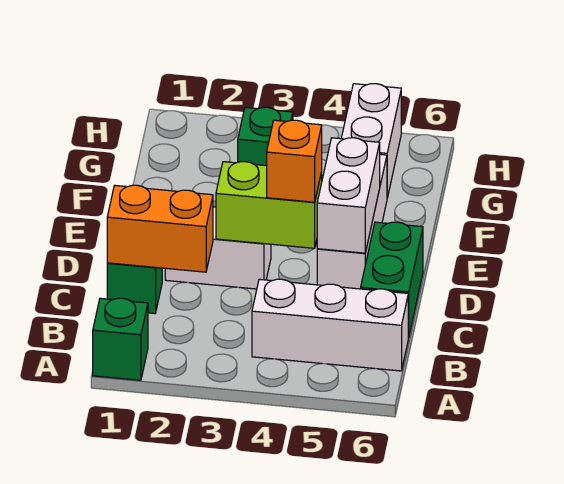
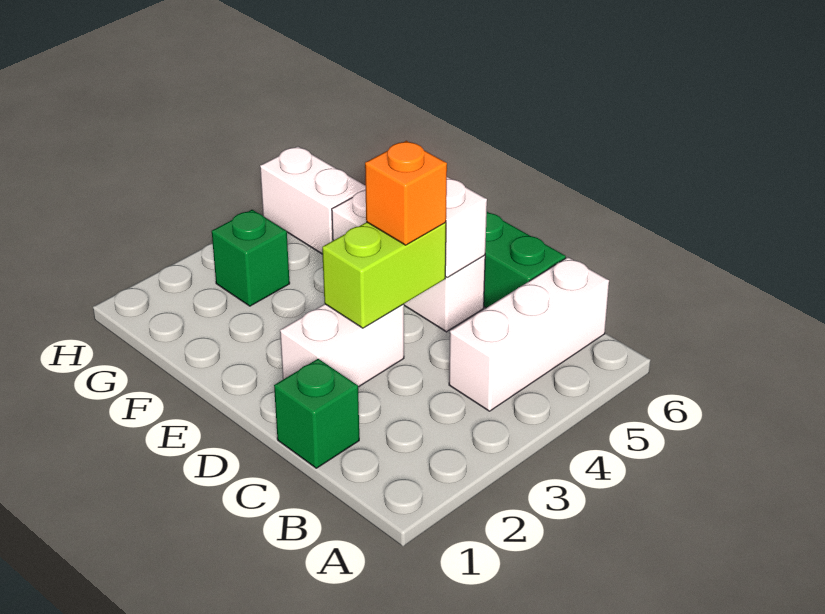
green brick A1 level 1 -> none
orange brick C1:C2 level 2 -> none

